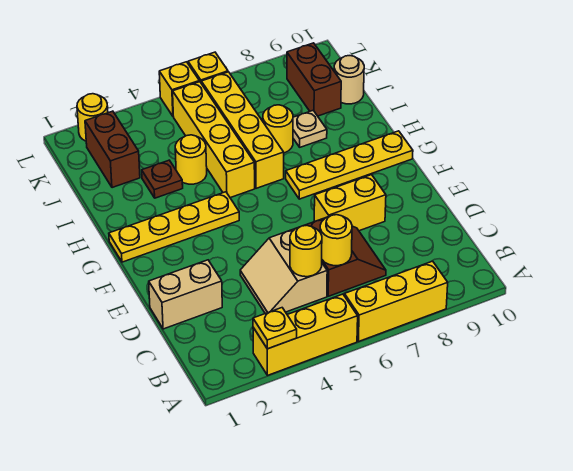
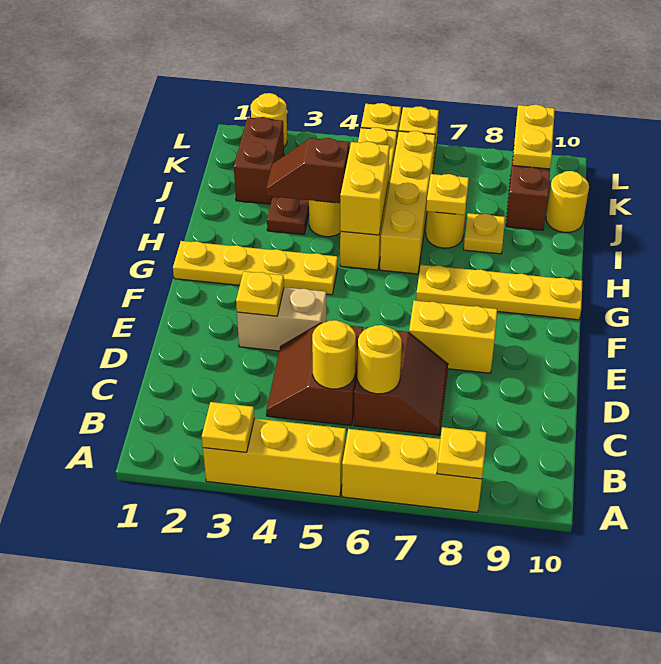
none -> yellow plate A8 level 2
tan slope C4:D5 level 1 top 5 -> brown slope C4:D5 level 1 top 5
tan brick D1:D2 level 1 -> tan brick E3:E4 level 1
none -> yellow plate E3 level 2
none -> yellow brick H5:I5 level 2
none -> brown slope I3:I4 level 2 top 4
none -> yellow plate I7 level 2
tan plate I8 level 1 -> yellow plate I8 level 1
tan round brick J10 level 1 -> yellow round brick J10 level 1
none -> yellow plate K9:L9 level 2

